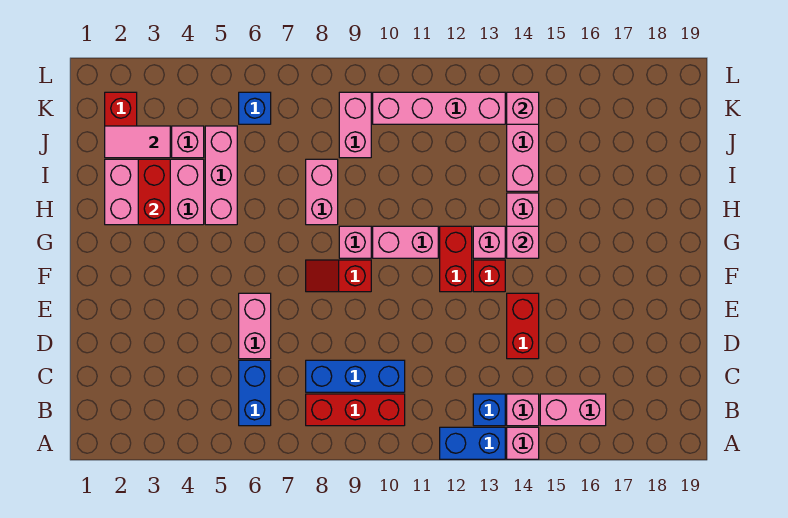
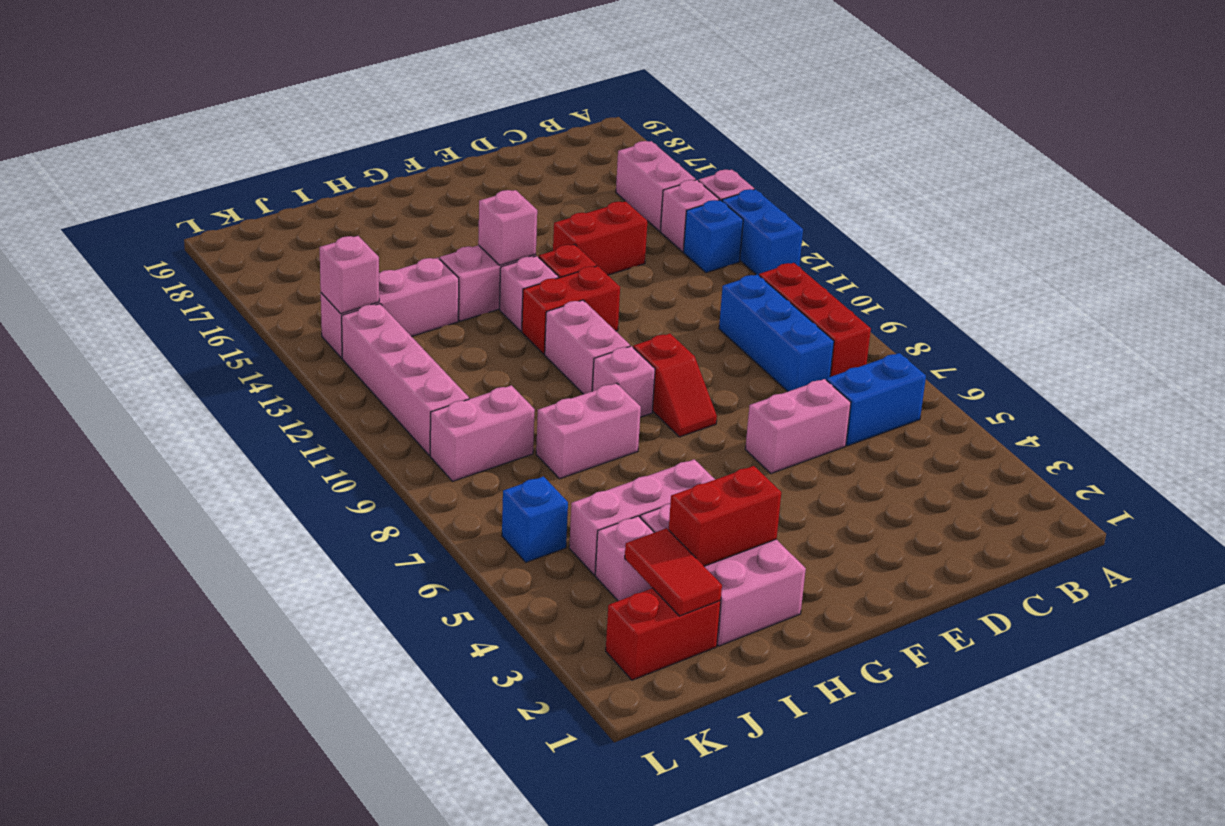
pink tile J2:J3 level 2 -> red tile J2:J3 level 2

